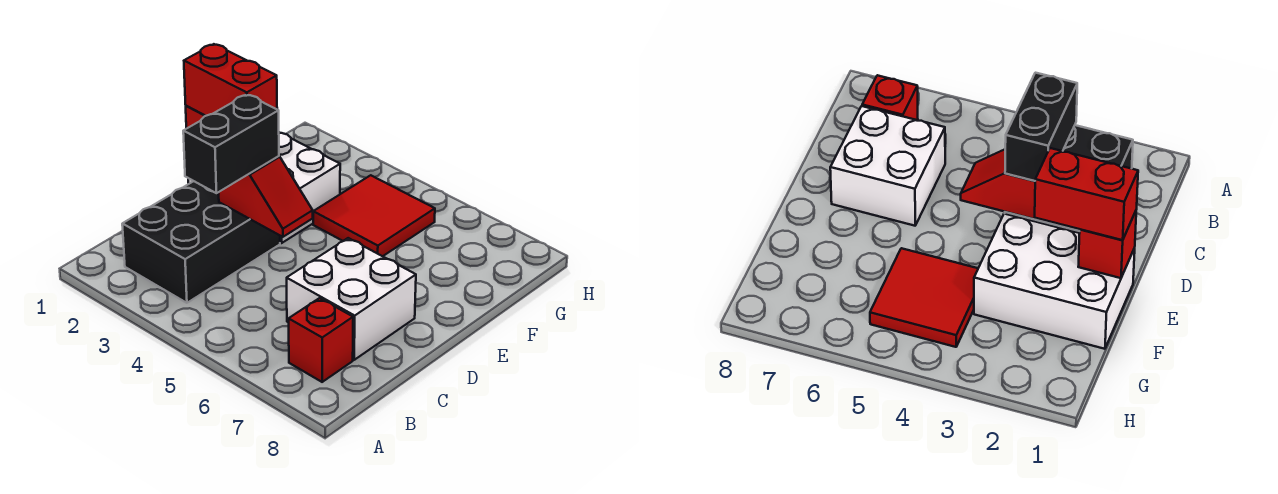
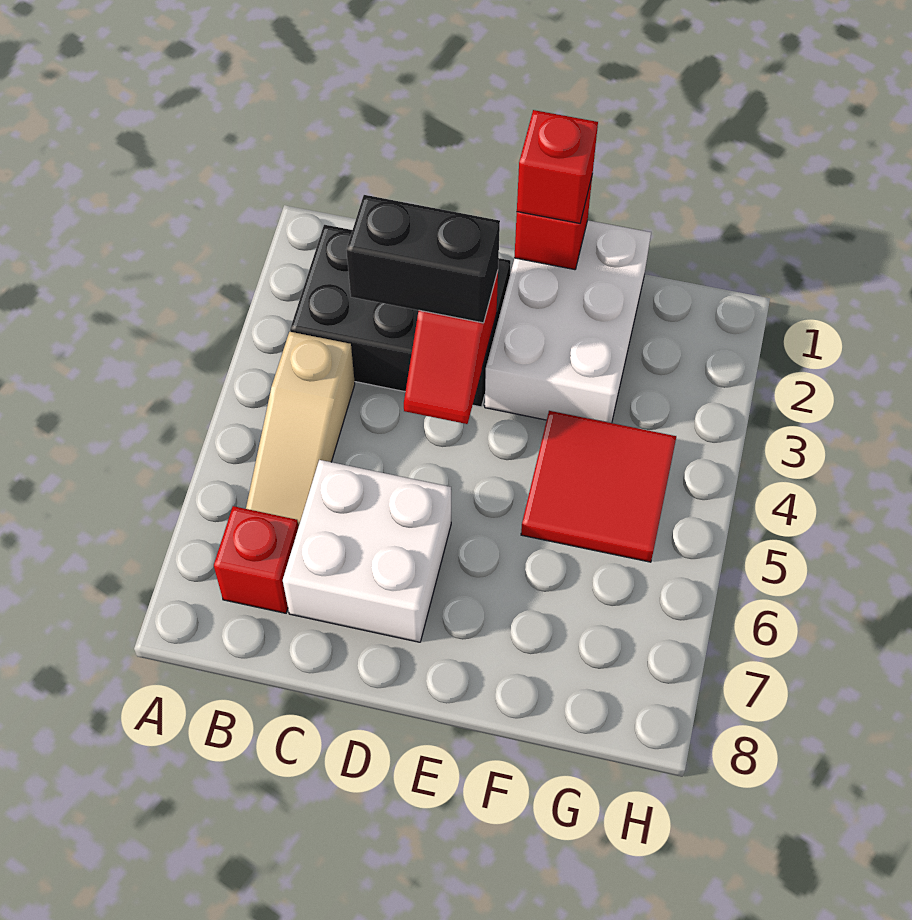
none -> tan slope B4:B6 level 1 top 4
red brick E1:E2 level 3 -> red brick E1 level 3

